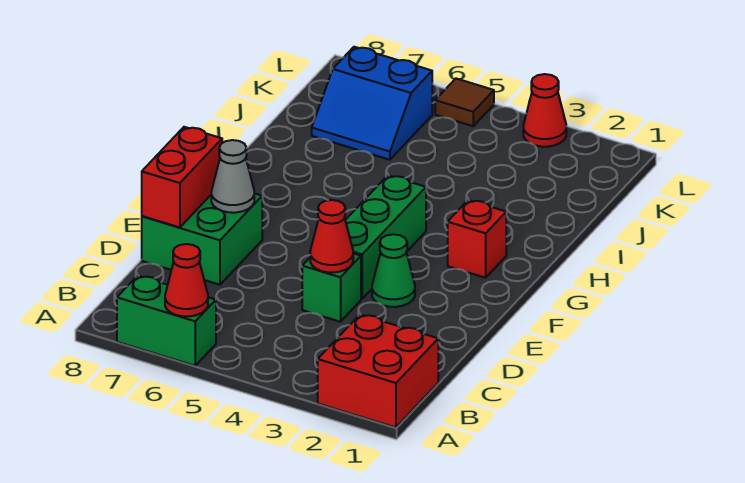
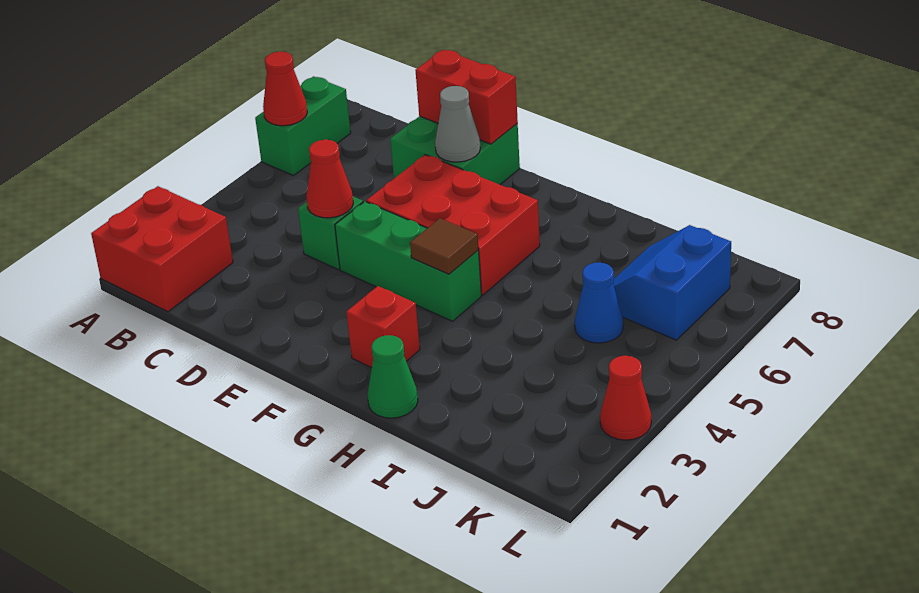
green cone E3 level 1 -> green cone H1 level 1
none -> red brick E5:G6 level 1
none -> blue cone J5 level 1
brown tile L5 level 1 -> brown tile G4 level 2

